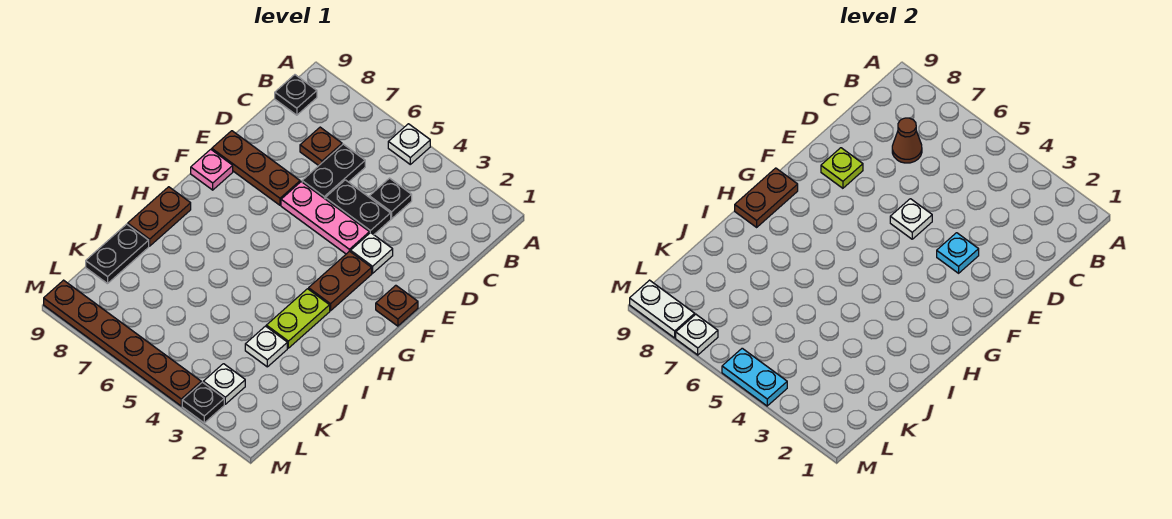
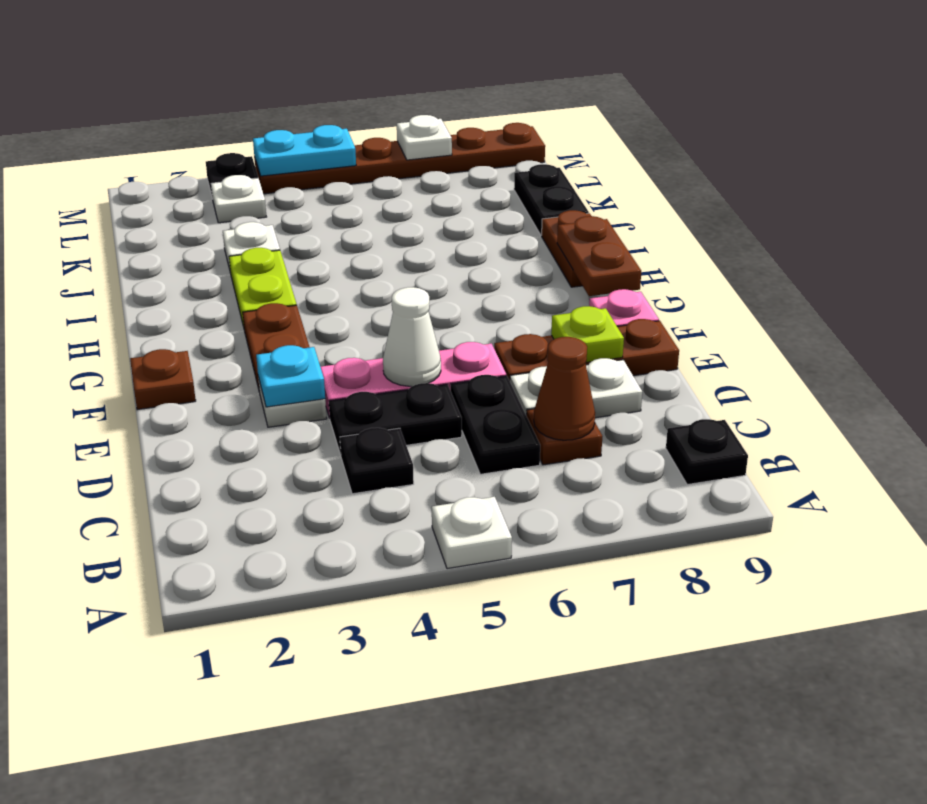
white plate E5 level 2 -> white cone E5 level 2
white plate M8:M9 level 2 -> white plate D7:D8 level 1

